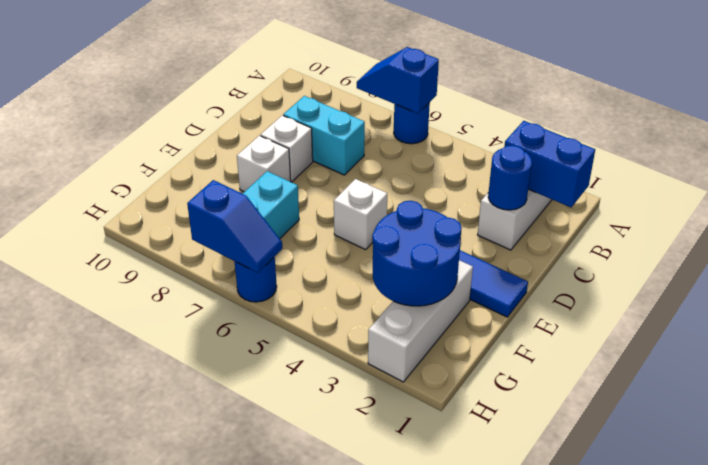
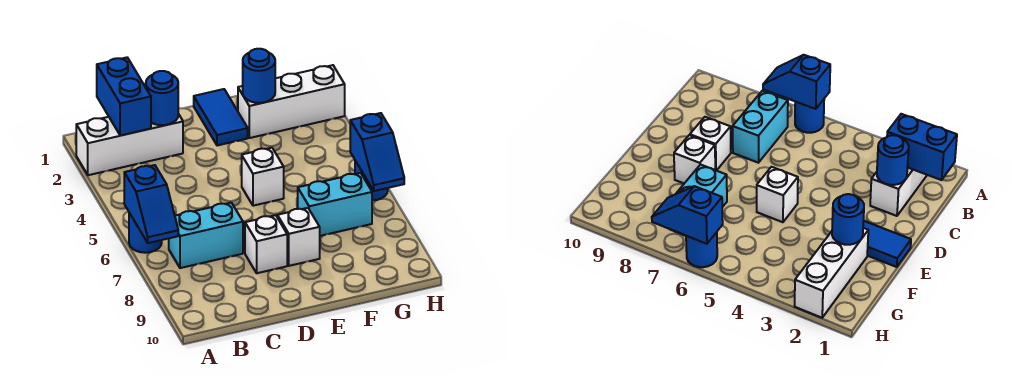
cyan brick C7:C8 level 1 -> cyan brick B7:C7 level 1
blue round brick F2:G3 level 2 -> blue round brick F2 level 2
blue slope H6:H7 level 2 top 7 -> blue slope H6:H7 level 2 top 6

